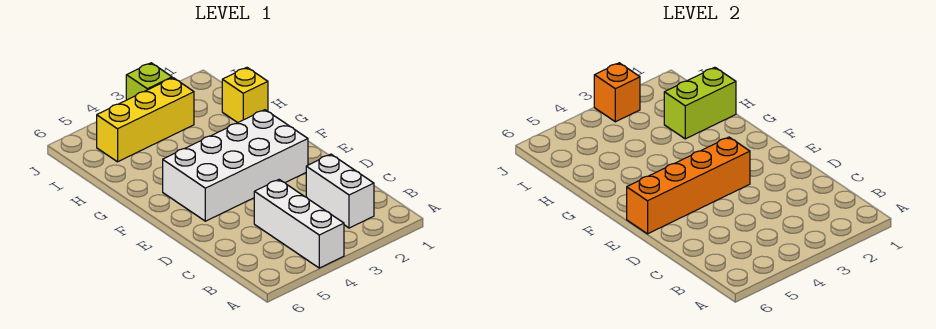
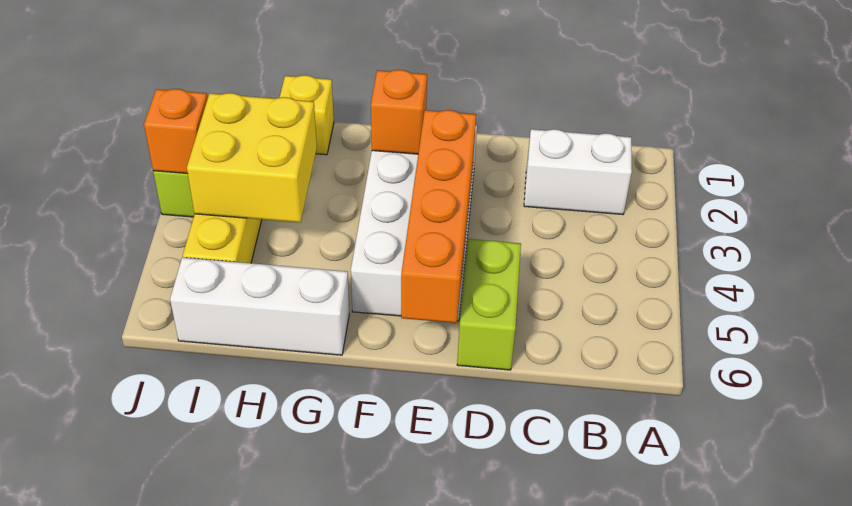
white brick A4:C4 level 1 -> white brick G6:I6 level 1
none -> orange brick F2 level 2
lime brick H1:H2 level 2 -> lime brick D5:D6 level 1
none -> yellow brick H3:I4 level 2

